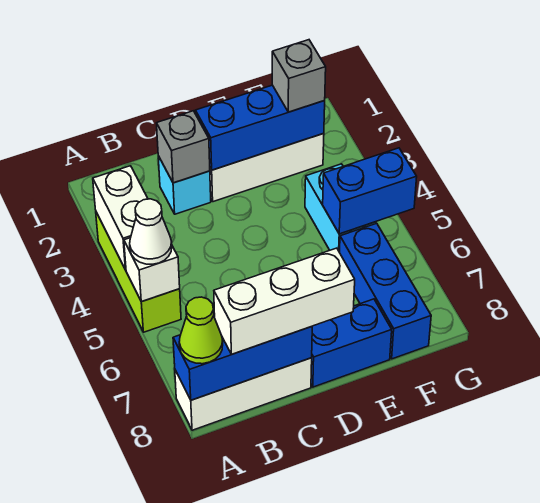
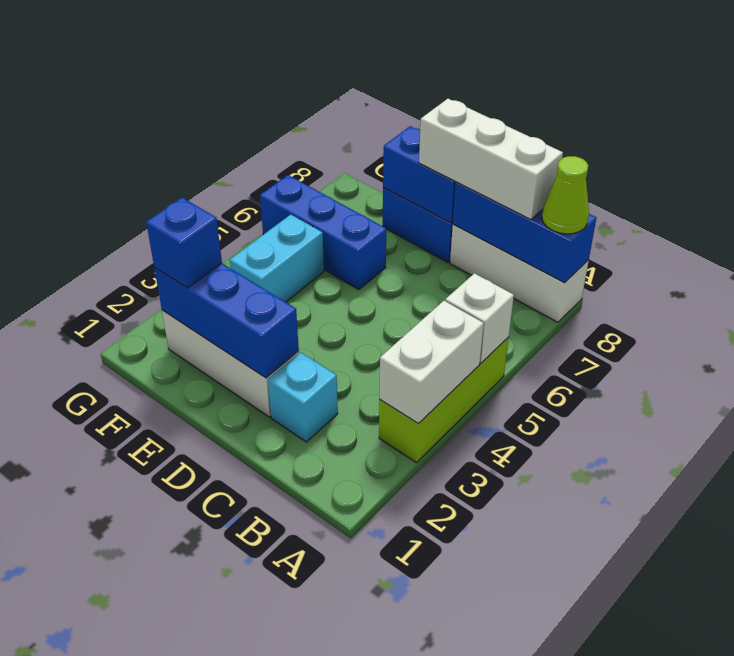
white cone A5 level 3 -> none
grey brick C2 level 2 -> none
grey brick F2 level 3 -> blue brick F2 level 3
blue brick F5:G5 level 2 -> blue brick D8:E8 level 2
blue brick F6:F8 level 1 -> blue brick E6:G6 level 1

